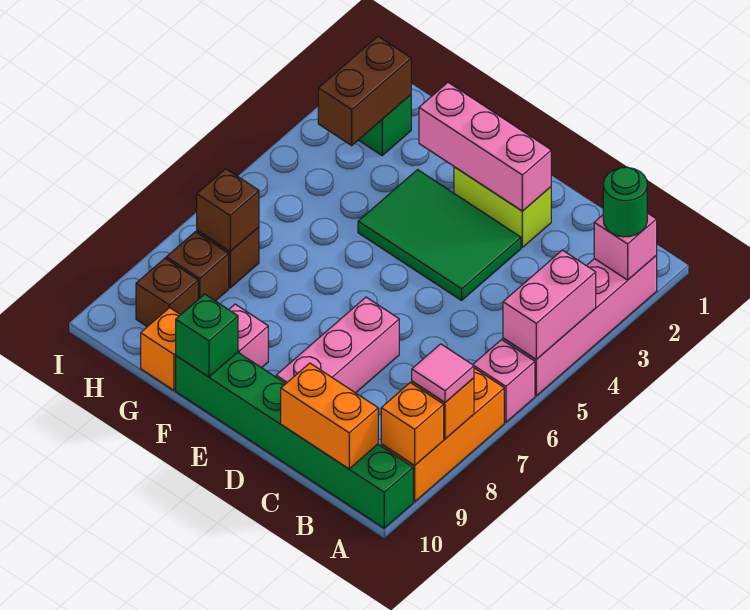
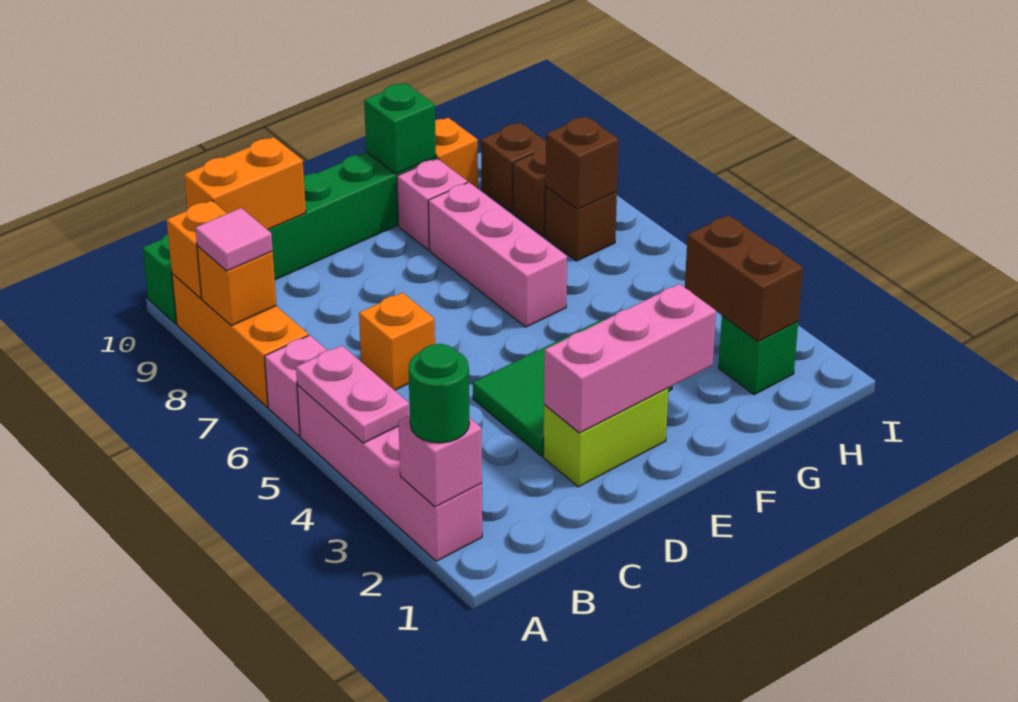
pink brick A4:A5 level 2 -> pink plate A4:A5 level 2
none -> orange brick C6 level 1
pink brick D7:D9 level 1 -> pink brick F6:F8 level 1

